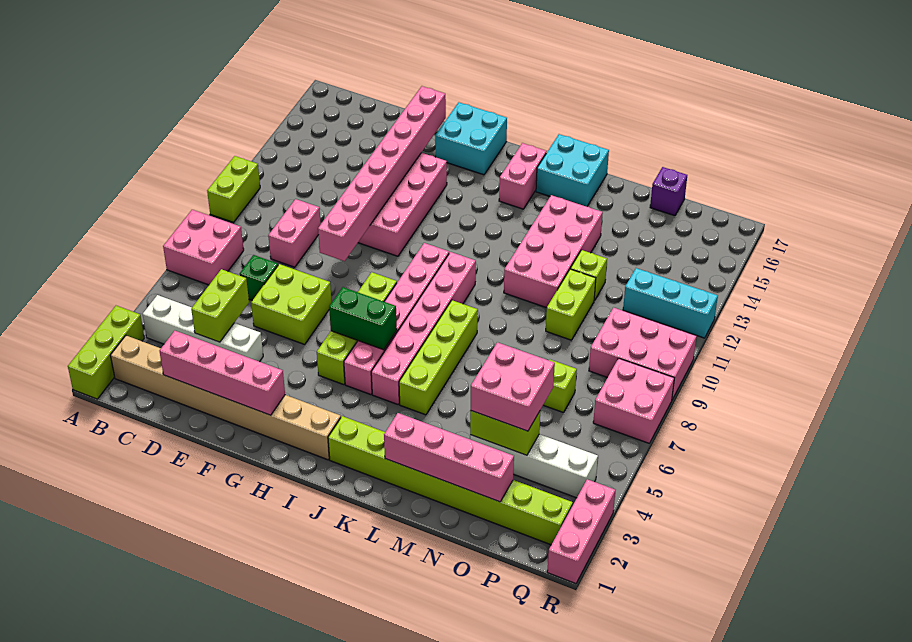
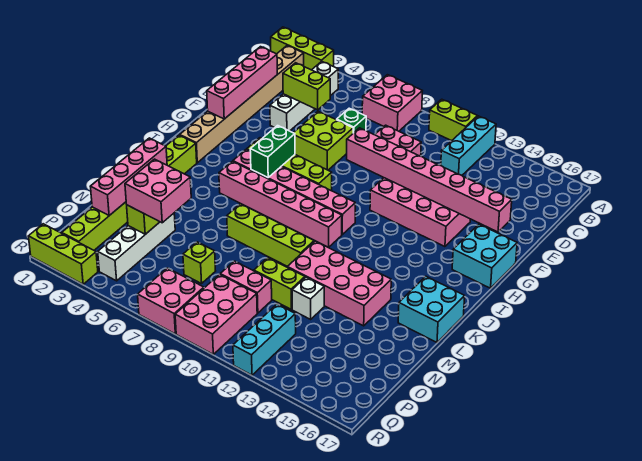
none -> cyan brick A12:C12 level 1
pink brick J15:J16 level 1 -> pink brick O9:O10 level 1
lime brick K5:K8 level 1 -> lime brick L7:L10 level 1
lime brick N12 level 1 -> white brick N12 level 1
purple brick O17 level 1 -> none
pink brick R1:R3 level 1 -> lime brick R1:R3 level 1

